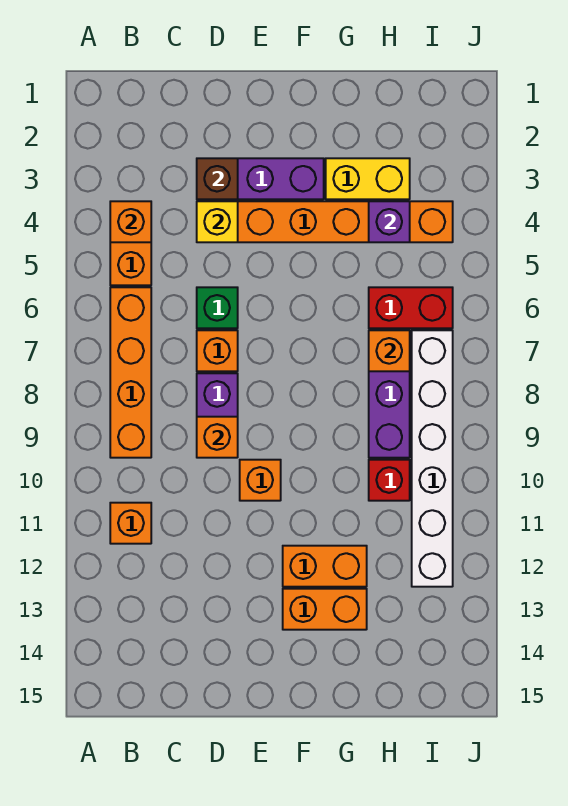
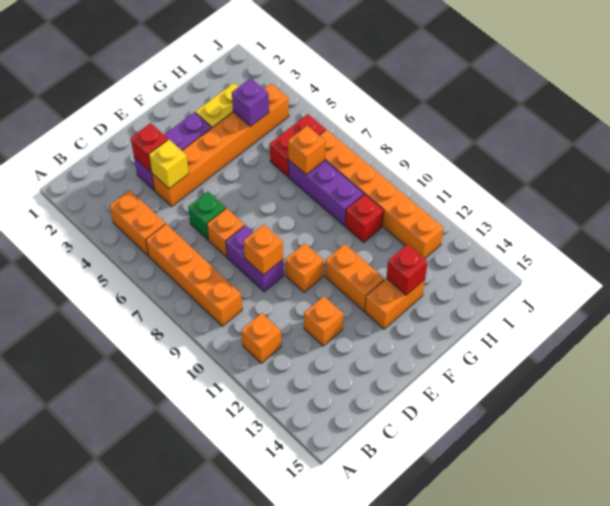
orange brick B4 level 2 -> orange brick D12 level 1
brown brick D3 level 2 -> red brick D3 level 2
orange brick F12:G12 level 1 -> orange brick F11:F12 level 1
none -> red brick G13 level 2
white brick I7:I12 level 1 -> orange brick I7:I12 level 1

